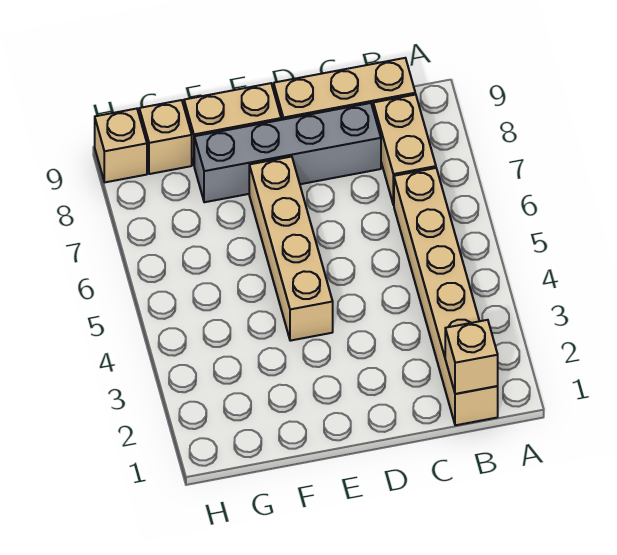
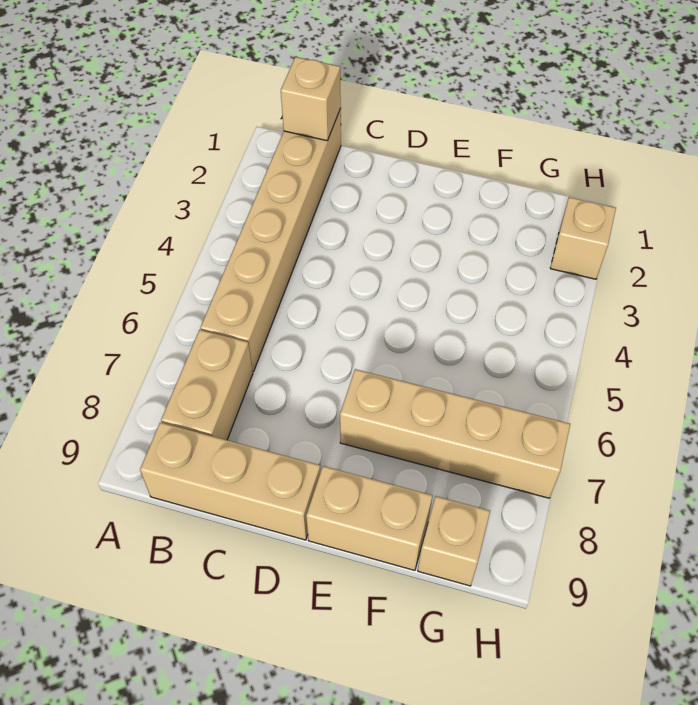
grey brick C8:F8 level 1 -> none
tan brick E4:E7 level 1 -> tan brick E7:H7 level 1
tan brick H9 level 1 -> tan brick H2 level 1

